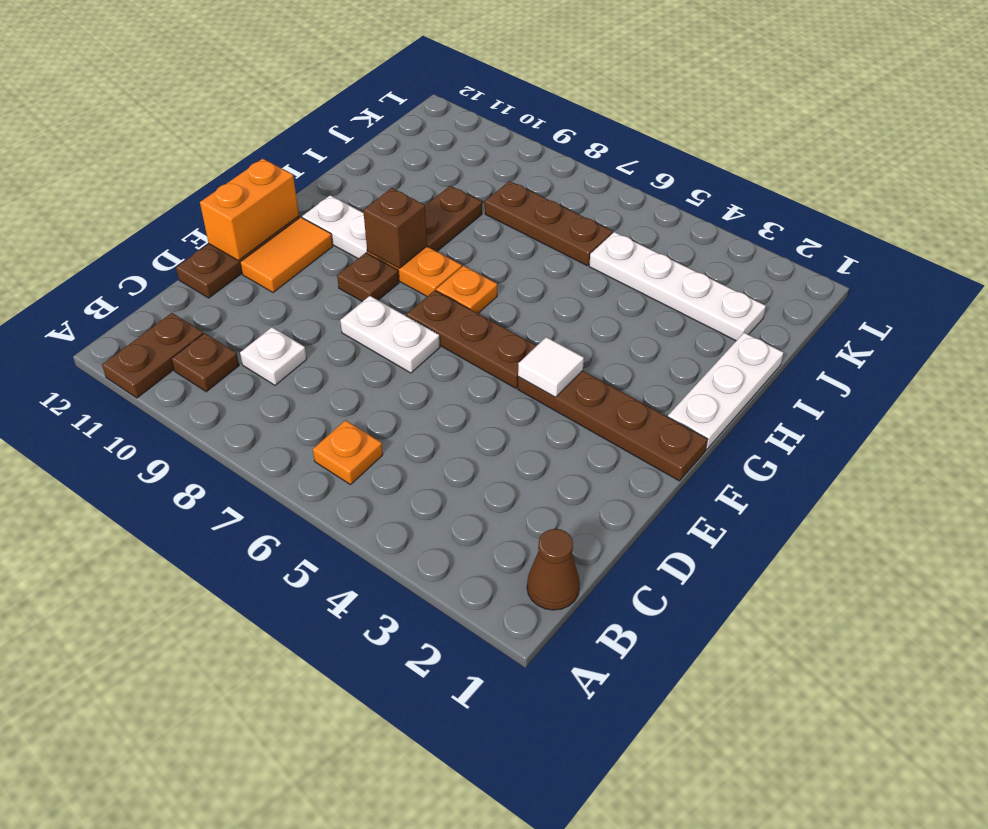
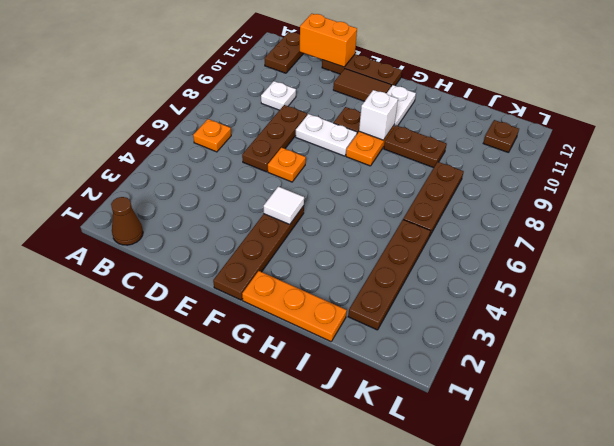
brown plate A11:B11 level 1 -> brown plate B11:B12 level 1
brown plate B10 level 1 -> brown plate K11 level 1
white plate E7:E8 level 1 -> white plate E8:F8 level 1
orange tile E11:F11 level 1 -> brown tile E11:F11 level 1
orange brick E12:F12 level 2 -> orange brick C12:D12 level 2
brown plate F5:F7 level 1 -> brown plate D6:D8 level 1
white plate G1:I1 level 1 -> orange plate G1:I1 level 1
orange plate G7 level 1 -> orange plate E6 level 1
brown brick G9 level 2 -> white brick G9 level 2
white plate J2:J5 level 1 -> brown plate J2:J5 level 1

